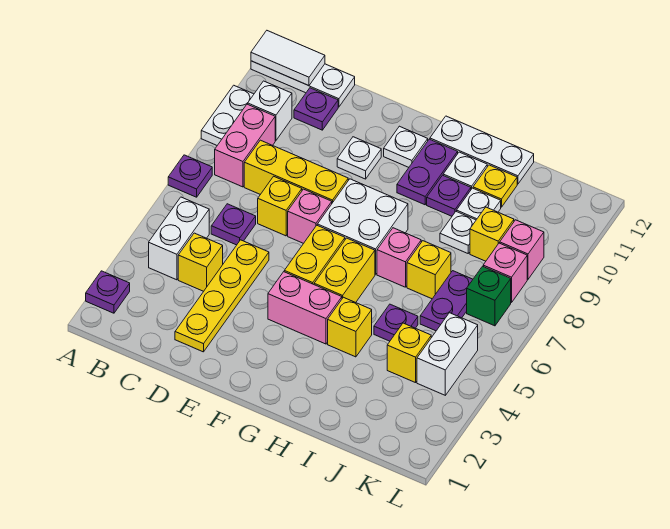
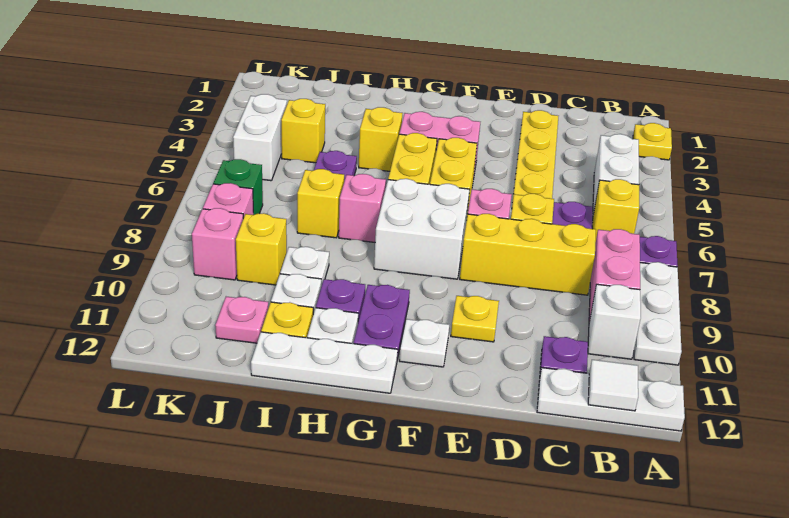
purple plate A2 level 1 -> yellow plate A2 level 1
white plate A9:A10 level 1 -> white plate A8:A10 level 1
white tile A12:B12 level 2 -> white tile B12 level 2
yellow brick C4 level 1 -> yellow brick B6 level 1
white plate E10 level 1 -> yellow plate E10 level 1
purple plate J6:J7 level 1 -> none
none -> pink plate J11 level 1

